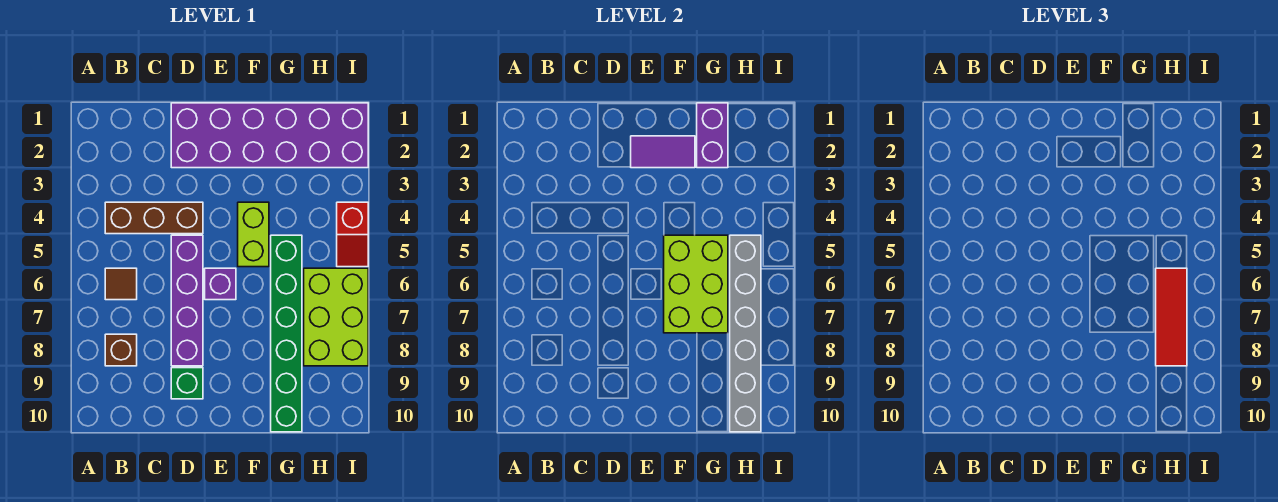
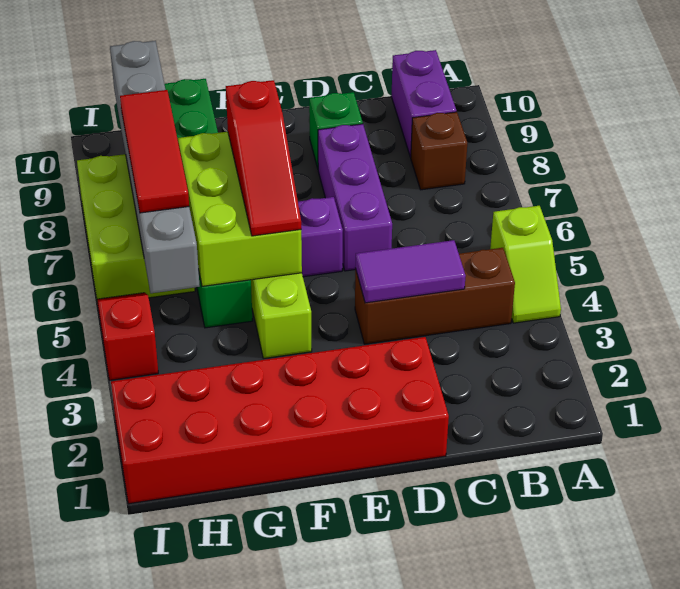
none -> lime slope A4:A5 level 1 top 5
brown tile B6 level 1 -> none
purple brick D1:I2 level 1 -> red brick D1:I2 level 1
purple brick D5:D8 level 1 -> purple brick D6:D8 level 1
purple tile E2:F2 level 2 -> purple tile C4:D4 level 2
none -> red slope F5:F7 level 3 top 7
purple brick G1:G2 level 2 -> purple brick B9:B10 level 1

